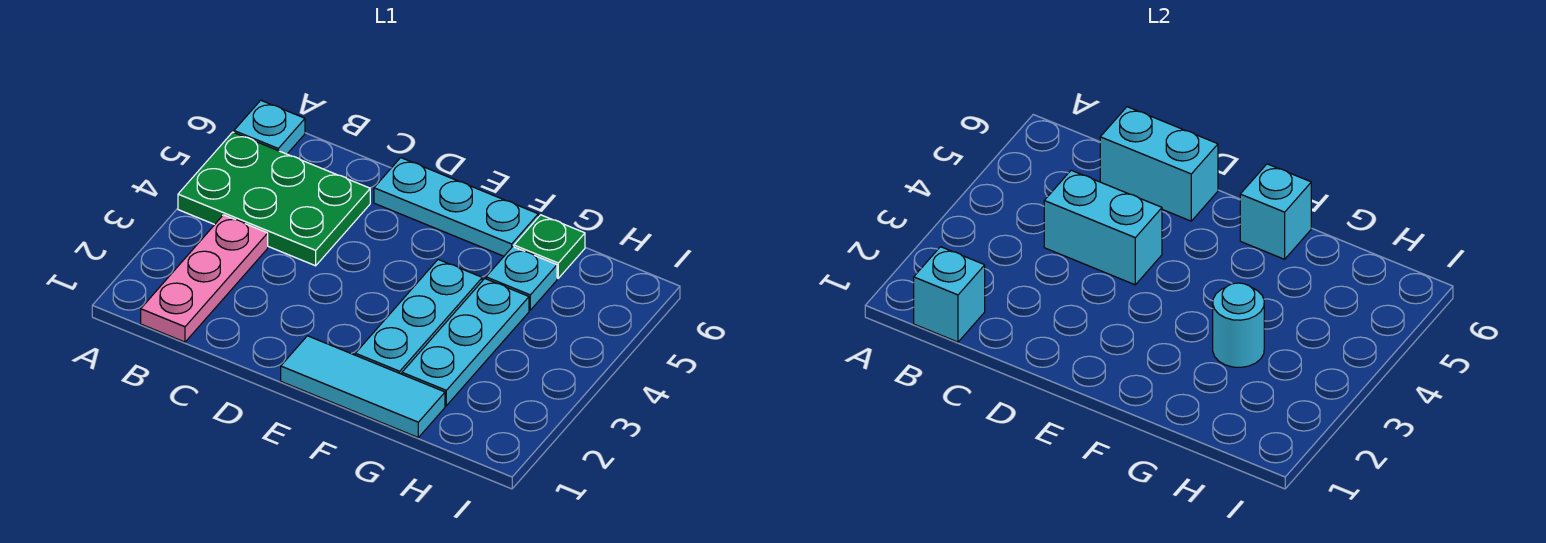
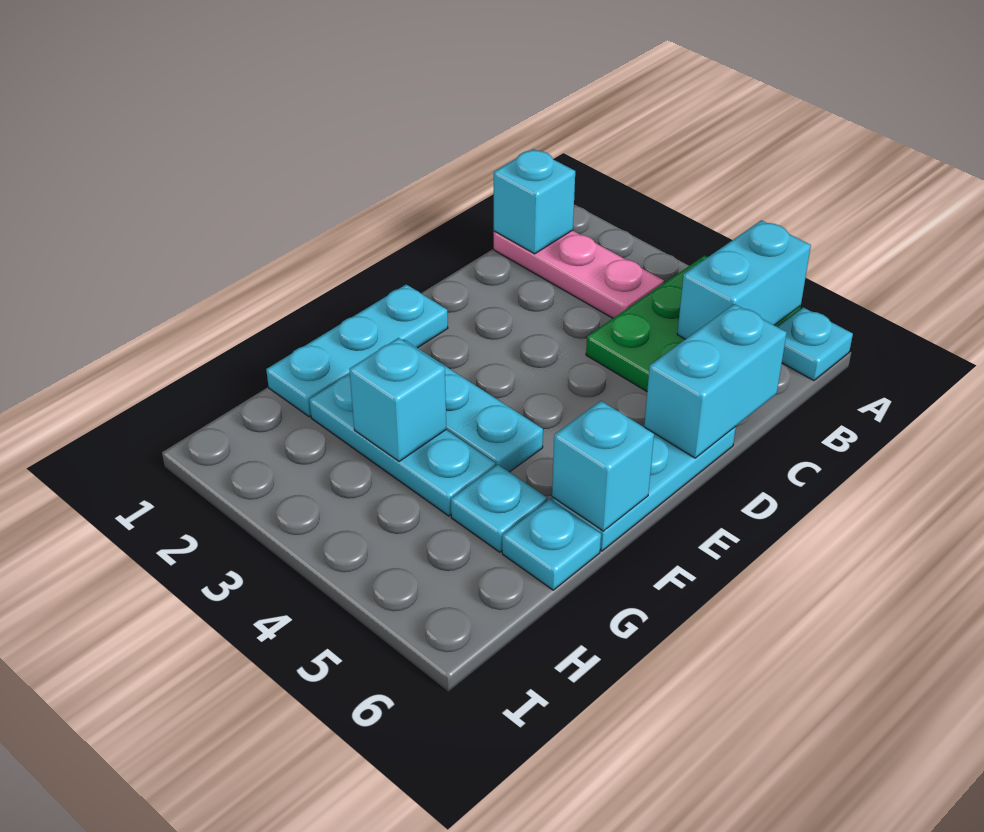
cyan brick C4:D4 level 2 -> cyan brick A5:B5 level 2
cyan tile E1:G1 level 1 -> cyan plate E1:G1 level 1
cyan round brick G3 level 2 -> cyan brick G3 level 2
green plate G6 level 1 -> cyan plate G6 level 1

